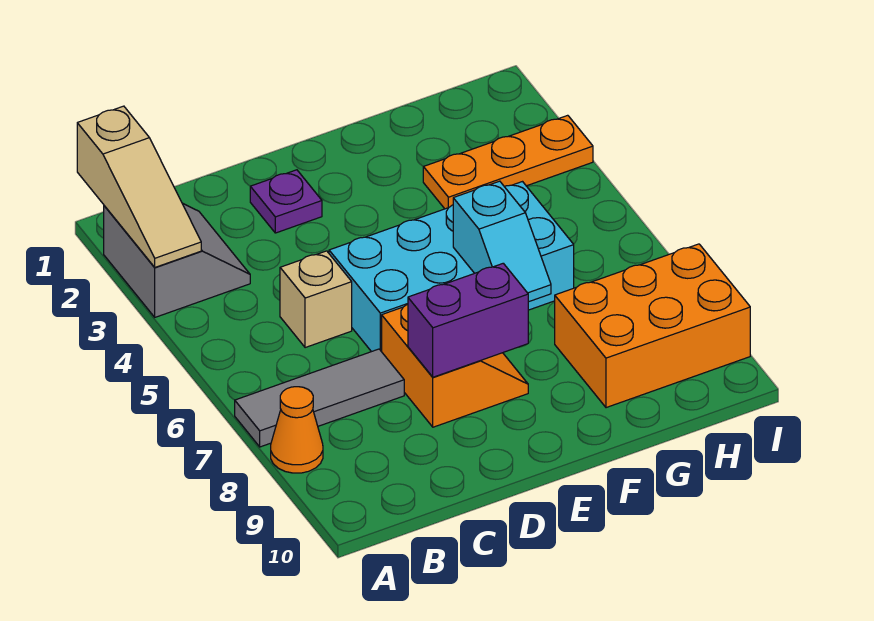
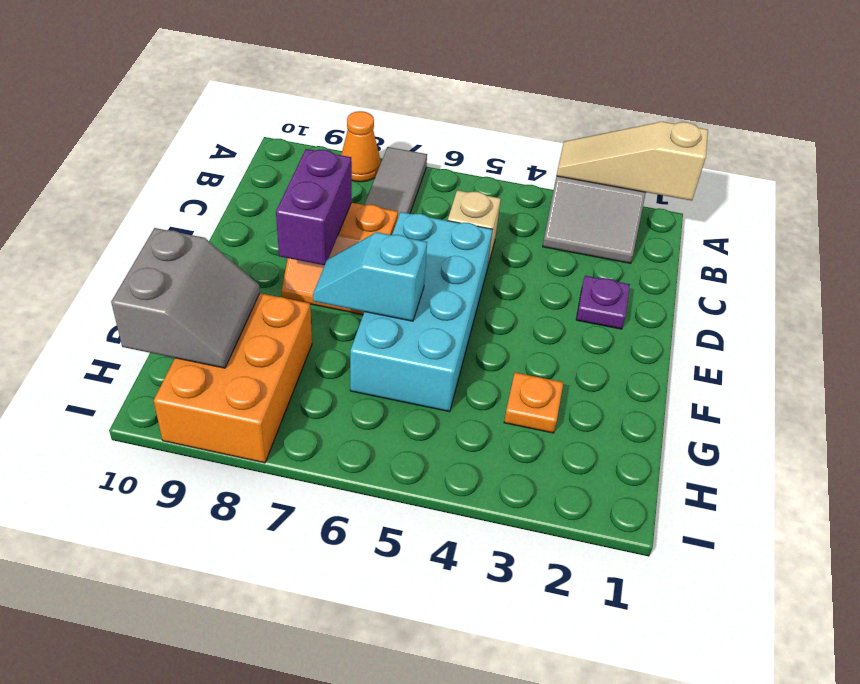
orange plate G3:I3 level 1 -> orange plate G3 level 1
none -> grey slope G9:H10 level 2 top 10

